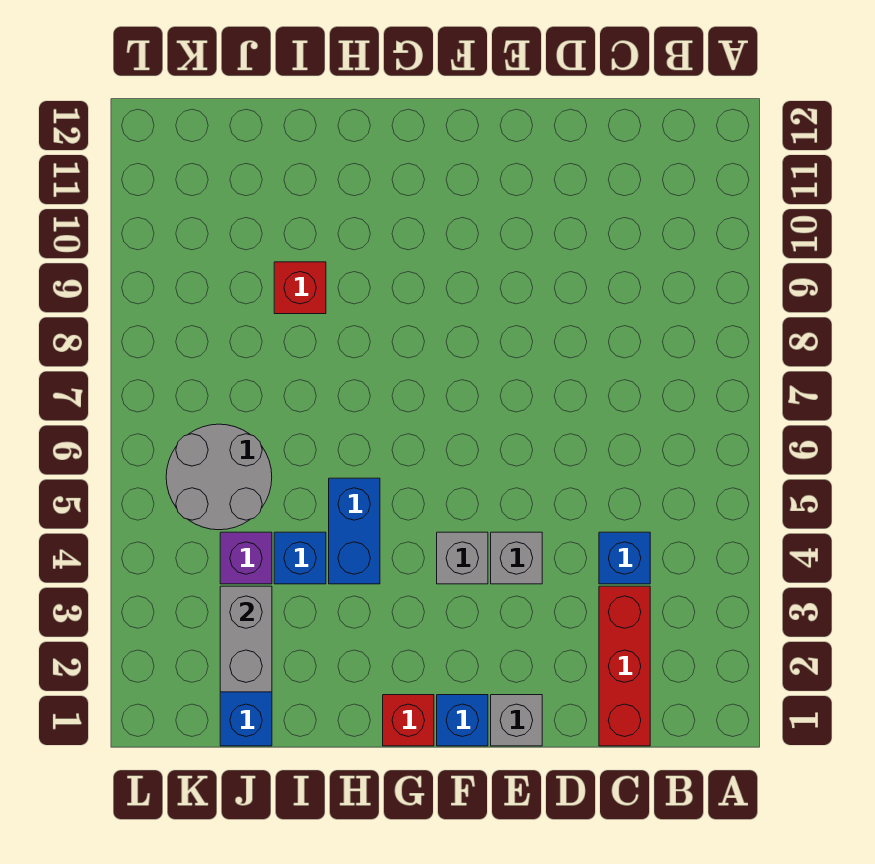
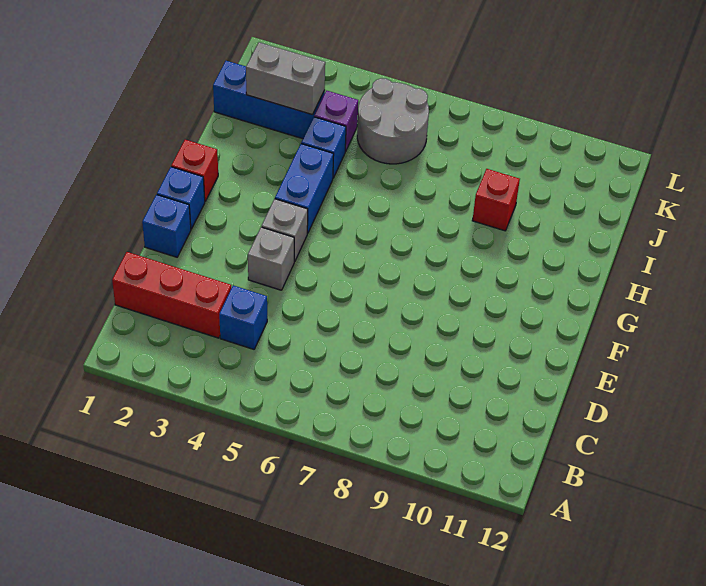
grey brick E1 level 1 -> blue brick E1 level 1
blue brick H4:H5 level 1 -> blue brick G4:H4 level 1

